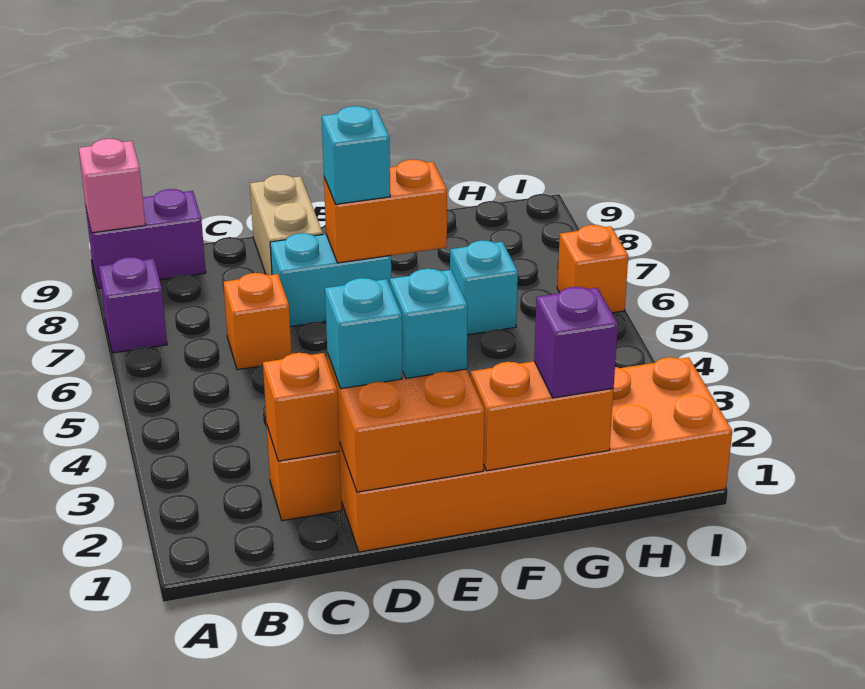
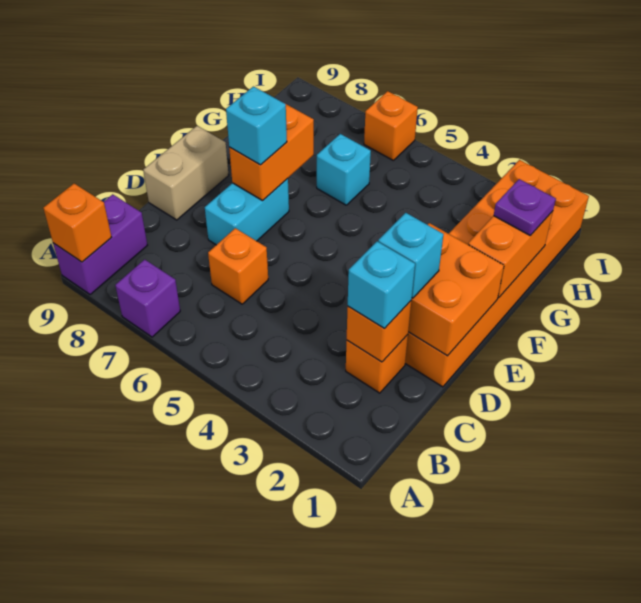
pink brick A9 level 2 -> orange brick A9 level 2
tan brick D8:D9 level 1 -> tan brick D9:E9 level 1
cyan brick E2 level 3 -> cyan brick C2 level 3
purple brick G1 level 3 -> purple plate G1 level 3

